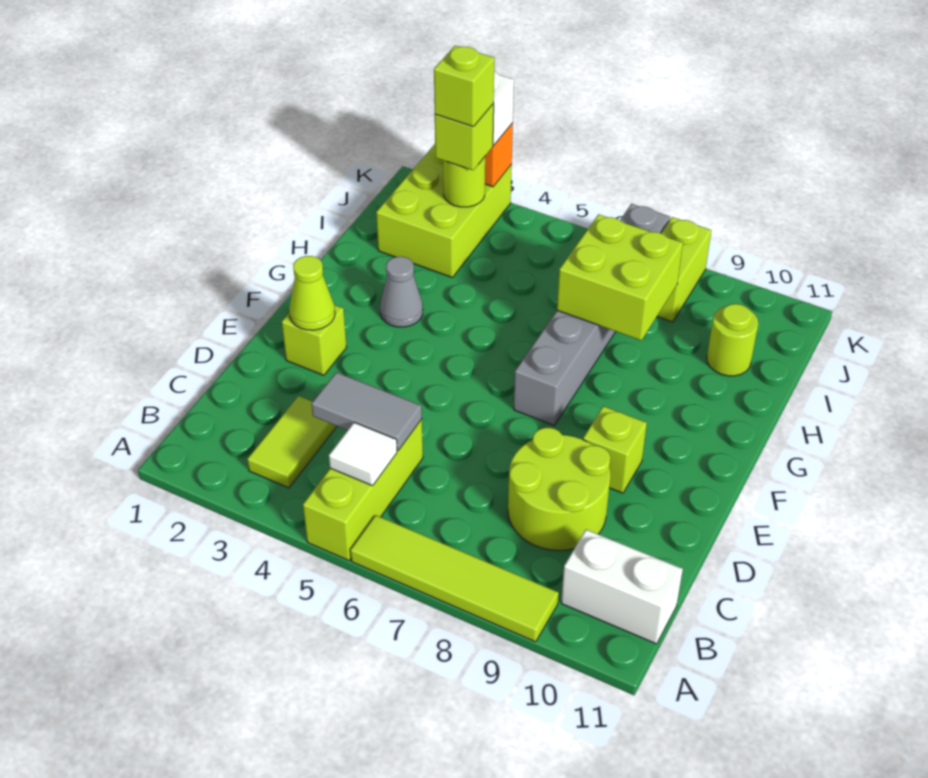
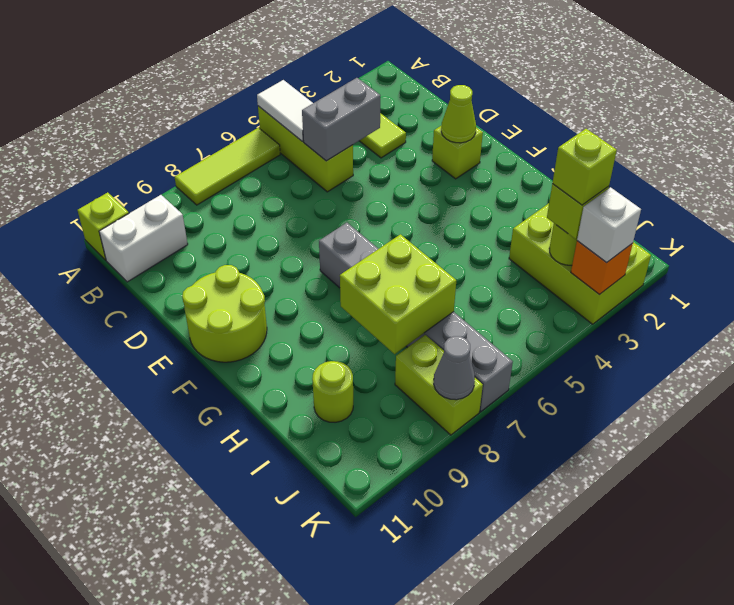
lime tile A6:A9 level 1 -> lime tile A6:A8 level 1
white tile B5 level 2 -> white tile A5:B5 level 2
grey tile C4:C5 level 2 -> grey brick C4:C5 level 2
lime round brick C8:D9 level 1 -> lime round brick E10:F11 level 1
lime brick E9 level 1 -> lime brick A11 level 1
grey cone G3 level 1 -> grey cone K8 level 2

